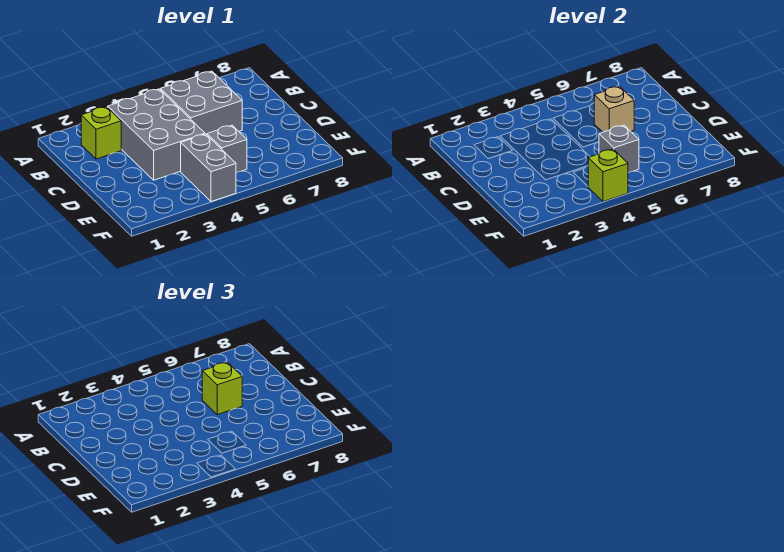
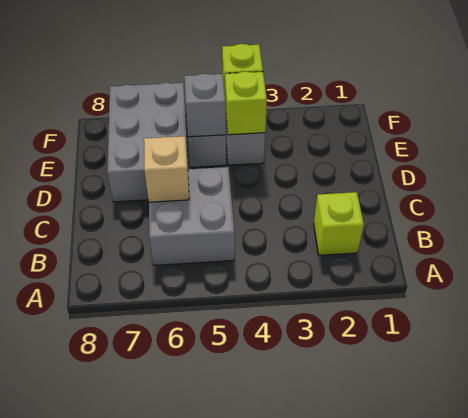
grey brick B3:D4 level 1 -> grey brick D6:F7 level 1
lime brick C6 level 3 -> lime brick E4 level 2

